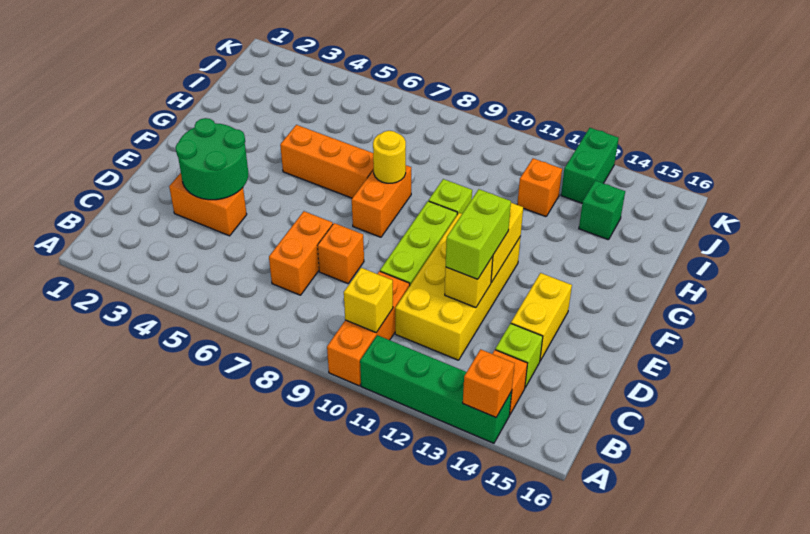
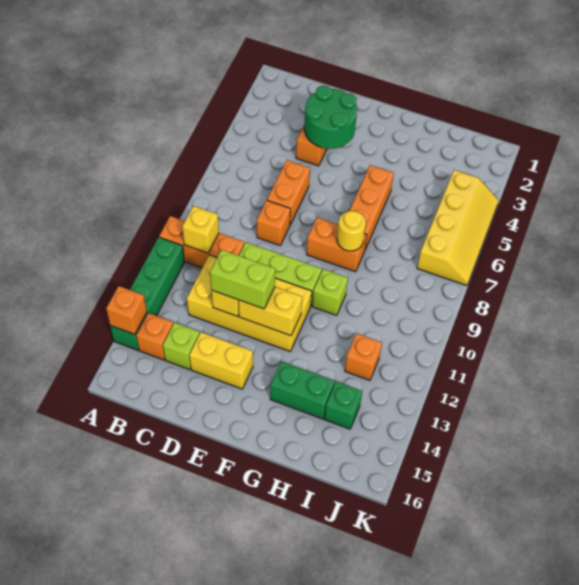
orange brick C7:D7 level 1 -> orange brick D6:D7 level 1
none -> yellow slope J4:K7 level 1 top J
green brick J13:K13 level 1 -> green brick G14:H14 level 1

